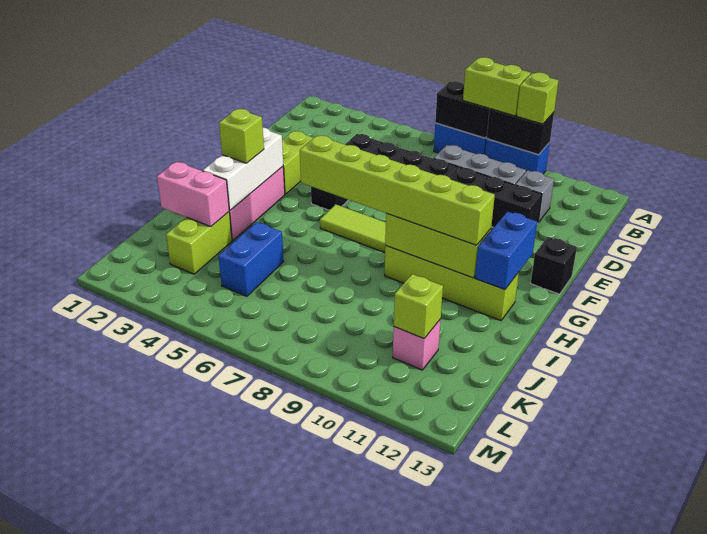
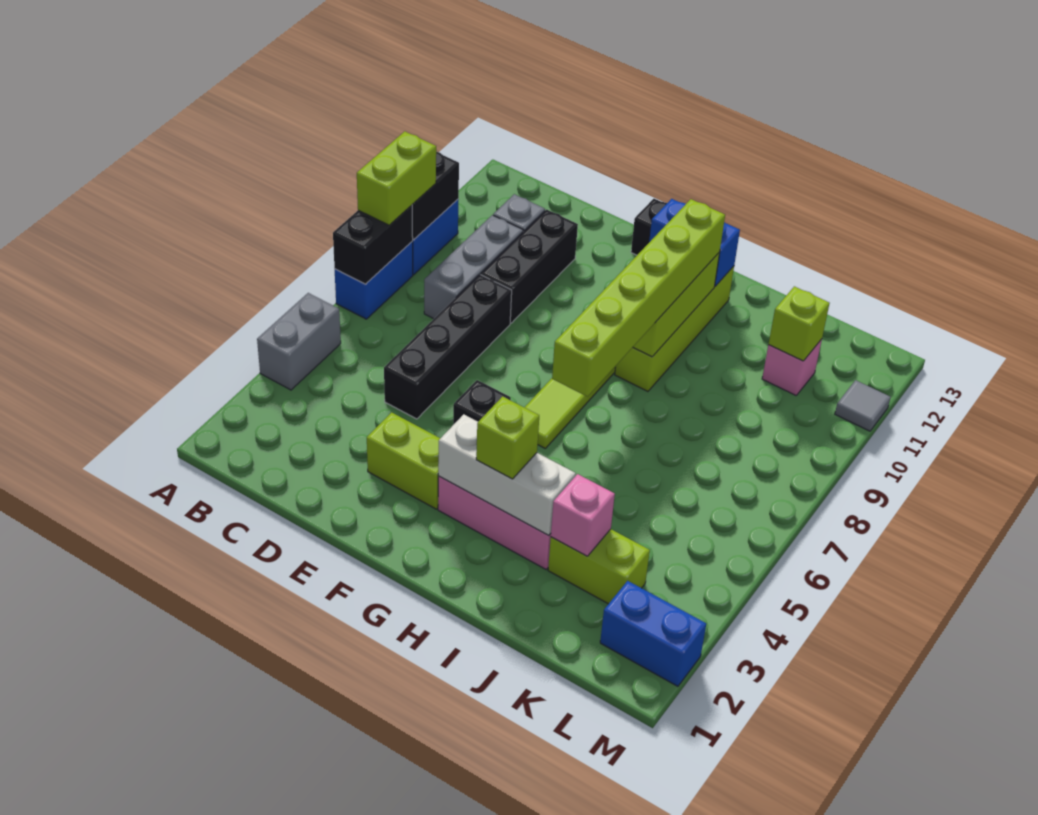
none -> grey brick A4:A5 level 1
lime brick A10 level 3 -> none
pink brick J2:J3 level 2 -> pink brick J3 level 2
blue brick J5:K5 level 1 -> blue brick L2:M2 level 1
none -> grey tile M11 level 1

